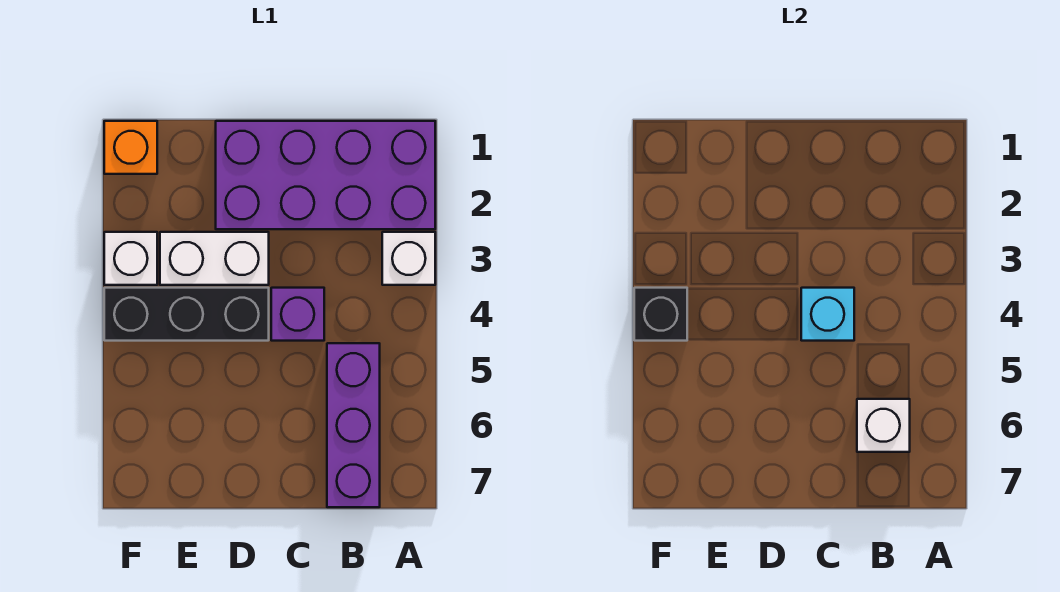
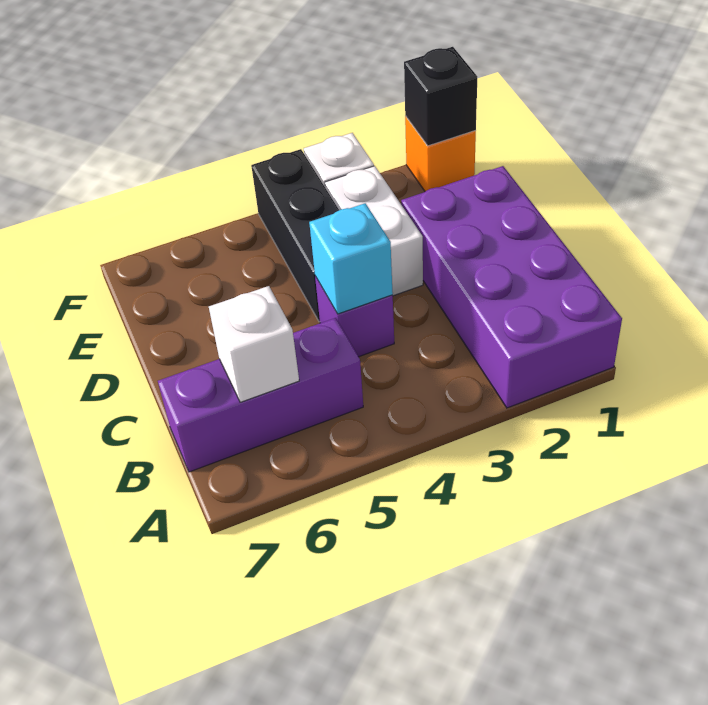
white brick A3 level 1 -> none
black brick F4 level 2 -> black brick F1 level 2

